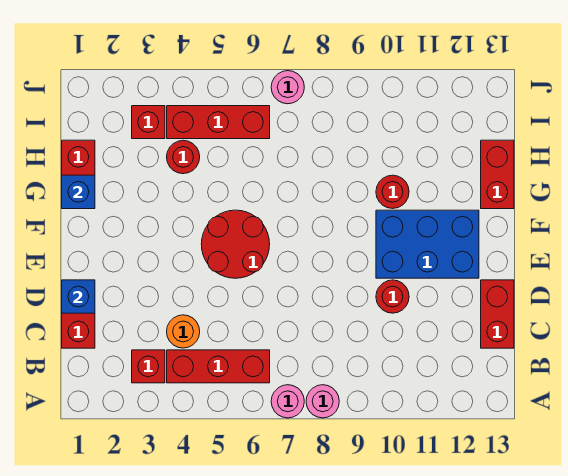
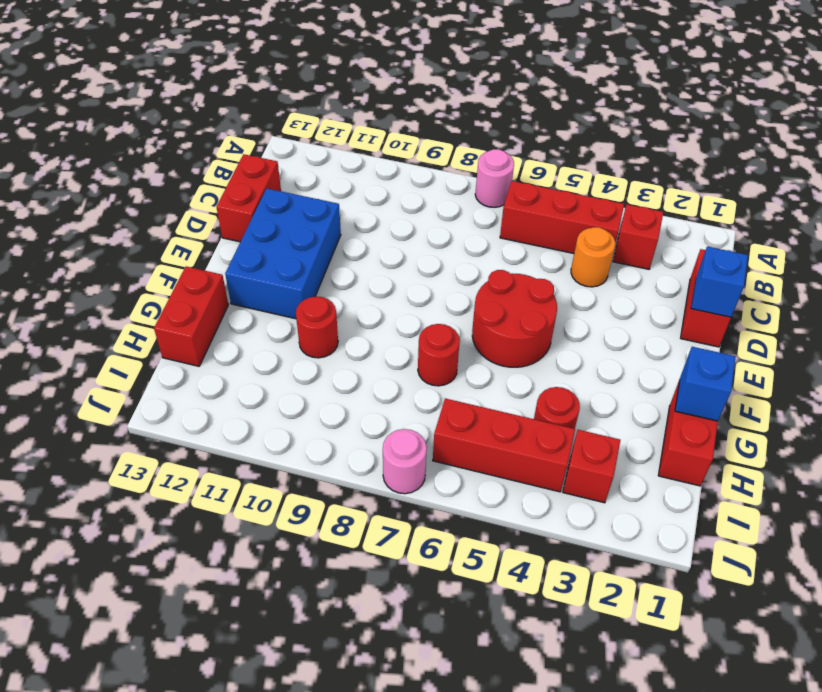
pink round brick A8 level 1 -> none
red round brick D10 level 1 -> red round brick G7 level 1
blue brick E10:F12 level 1 -> blue brick D11:F12 level 1

